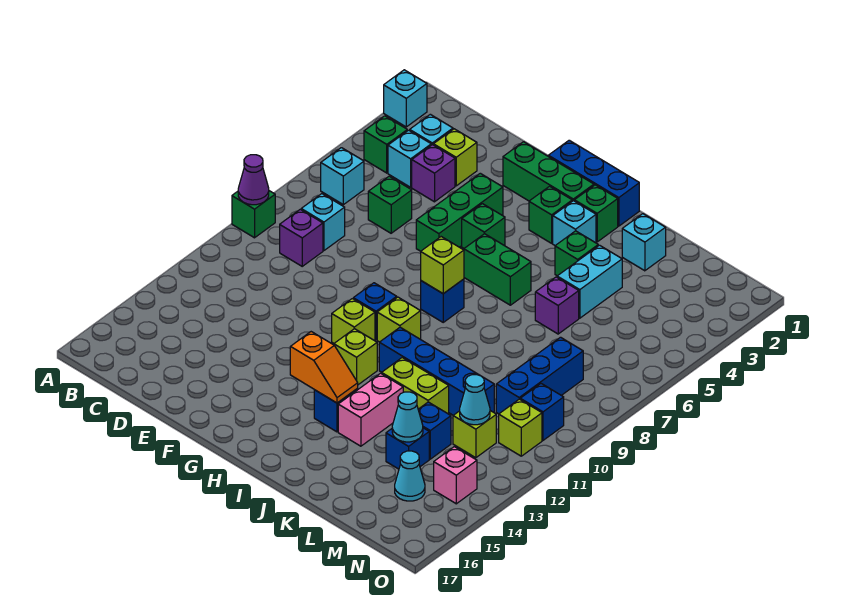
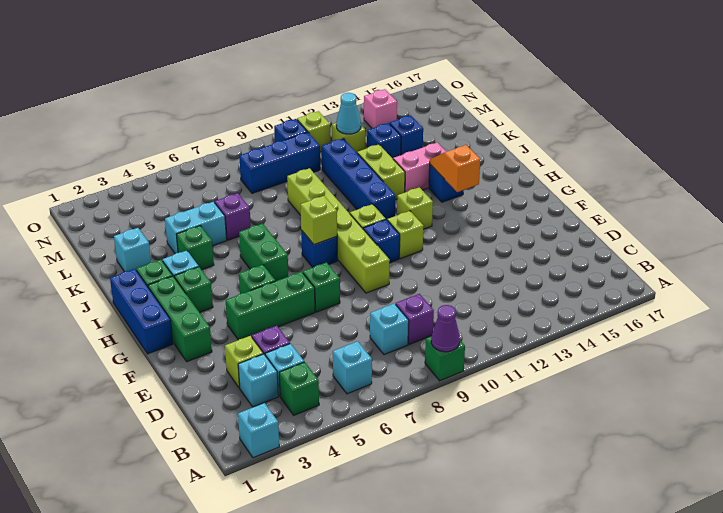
green brick D6 level 1 -> green brick F7 level 1
none -> lime brick F9:K9 level 1
cyan cone L14 level 2 -> none
cyan cone M15 level 1 -> none

